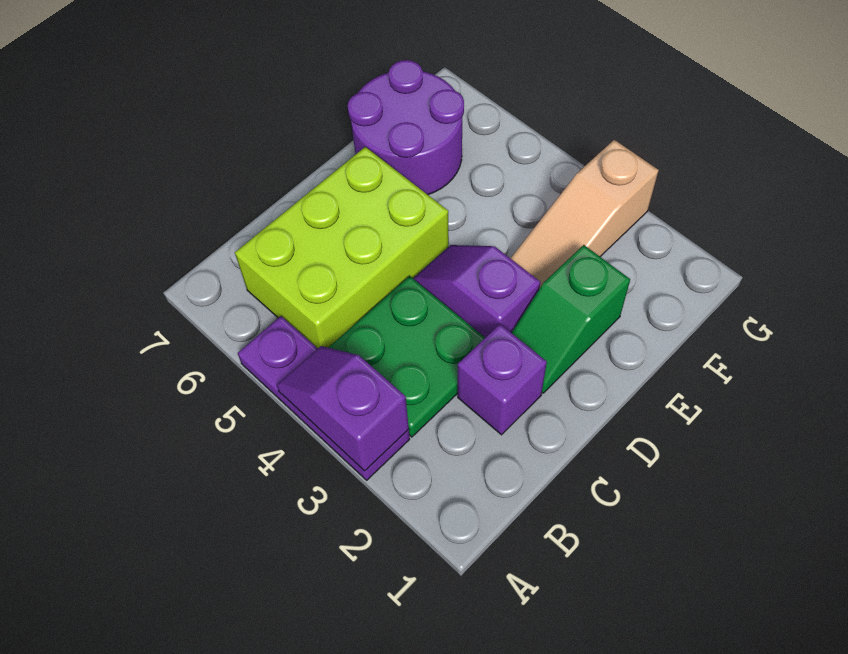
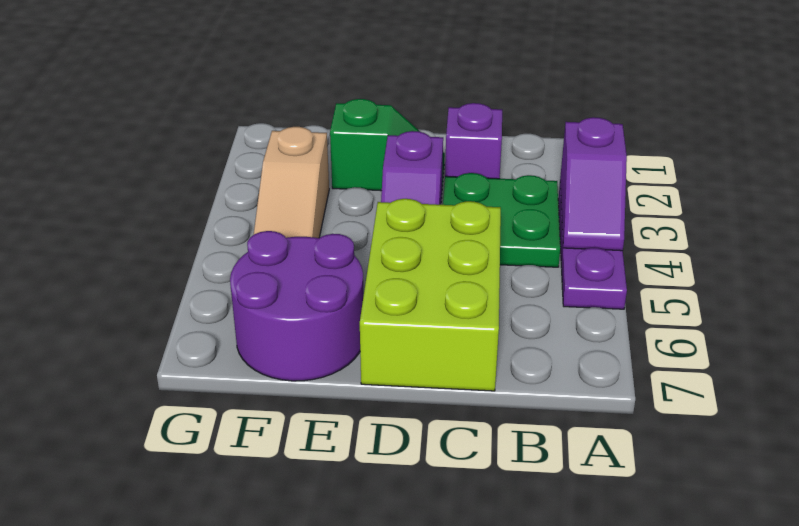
lime brick B5:D6 level 1 -> lime brick C5:D7 level 1
tan slope E3:G3 level 1 top G -> tan slope F3:F5 level 1 top 3

